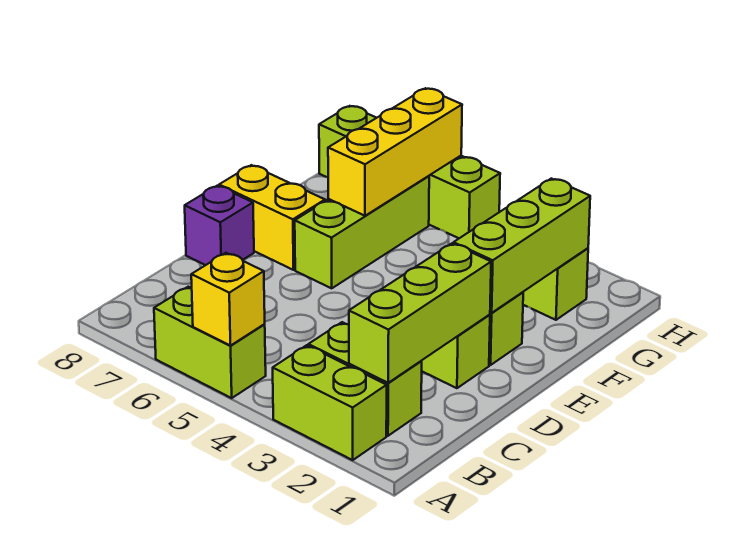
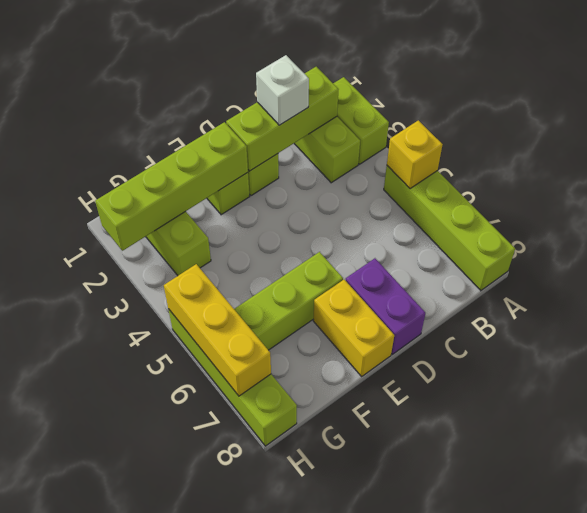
lime brick A5:A6 level 1 -> lime brick A5:A8 level 1
none -> white brick C2 level 3
purple brick D8 level 1 -> purple brick D7:D8 level 1
lime brick E2:G2 level 2 -> lime brick E2:H2 level 2
yellow brick F6:H6 level 2 -> yellow brick H5:H7 level 2

